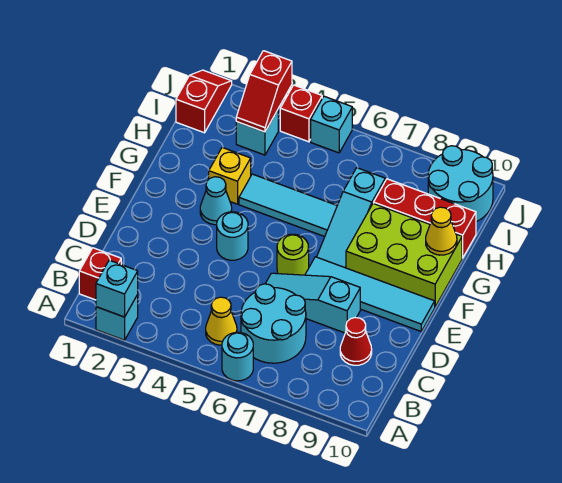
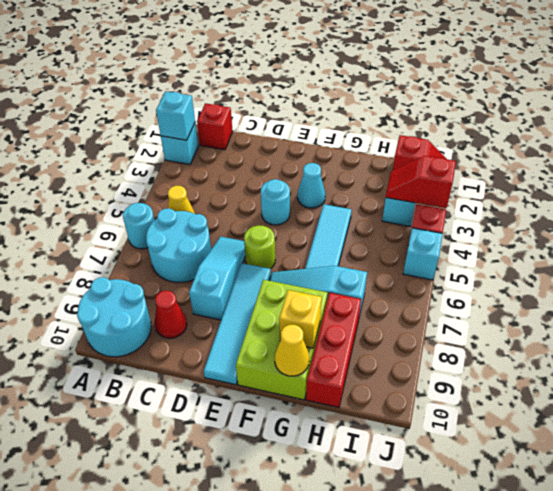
yellow brick G3 level 1 -> yellow brick G9 level 2
cyan round brick I9:J10 level 1 -> cyan round brick A9:B10 level 1

